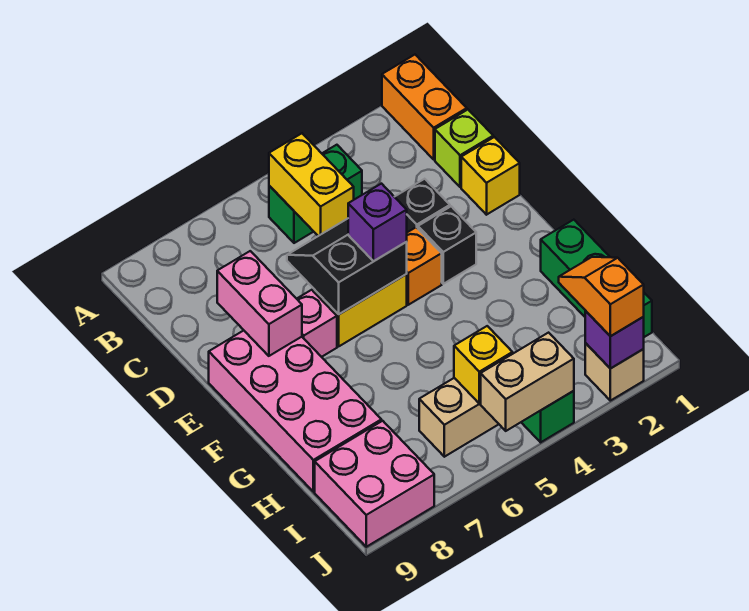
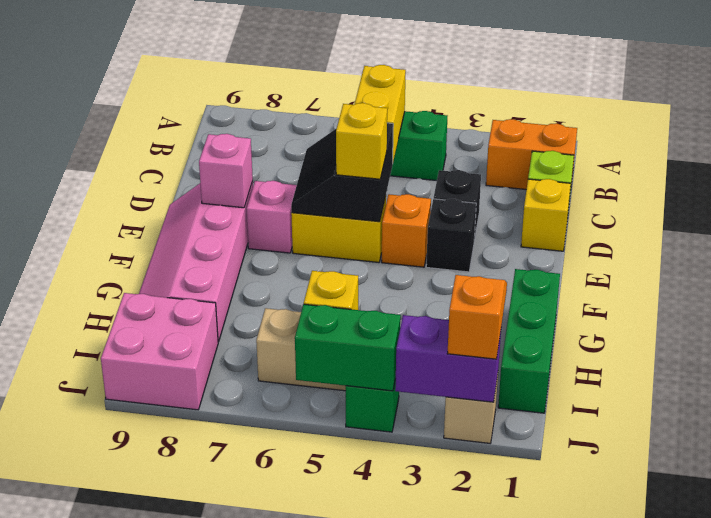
orange brick A1:B1 level 1 -> orange brick B1:B2 level 1
black slope D5:E6 level 2 top E -> black slope D5:E6 level 2 top 5
pink brick D8:E8 level 2 -> pink brick E8 level 2
purple brick E5 level 3 -> yellow brick E5 level 3
pink brick E8:H9 level 1 -> pink slope E8:H9 level 1 top 8
purple brick J2 level 2 -> purple brick J2:J3 level 2
tan brick J4:J5 level 2 -> green brick J4:J5 level 2

